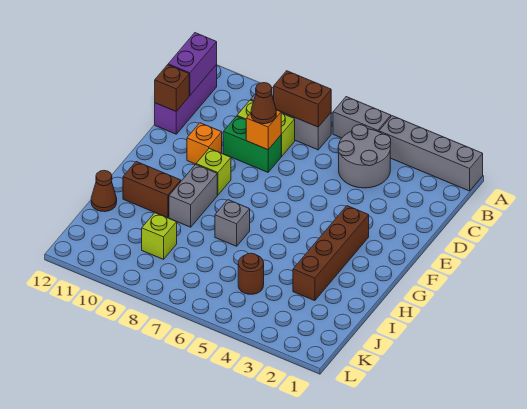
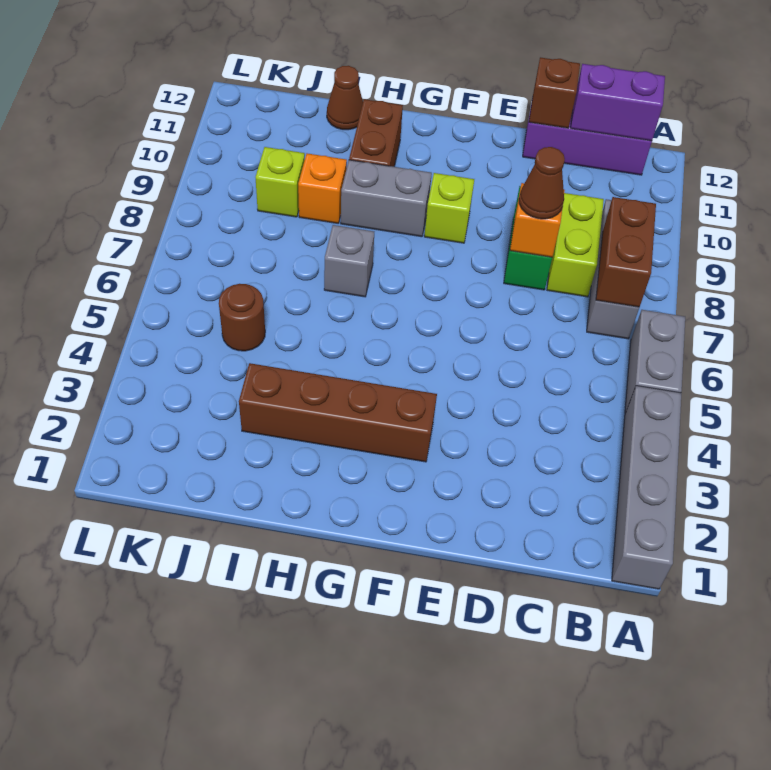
grey round brick B4:C5 level 1 -> none
orange brick E10 level 1 -> orange brick I9 level 1

